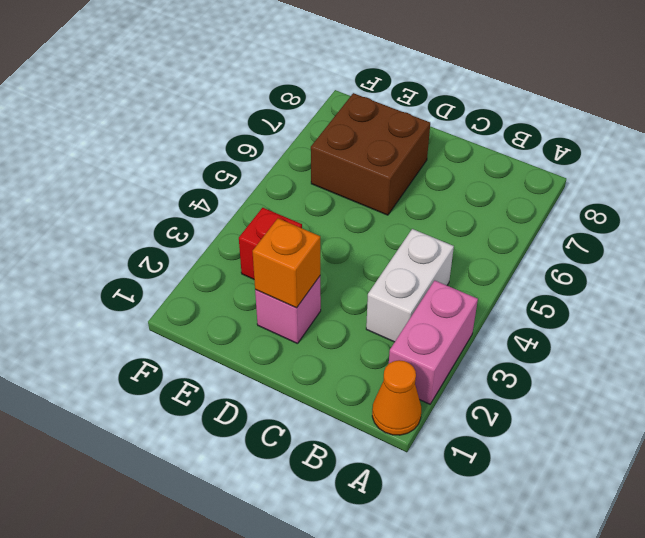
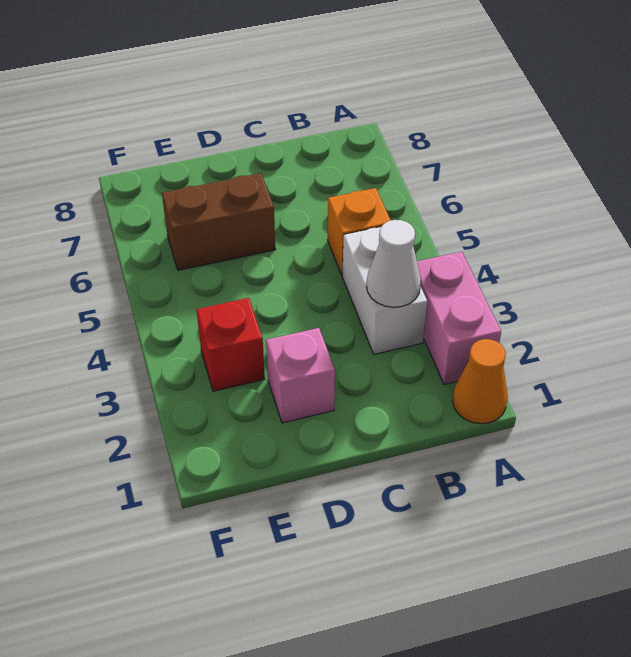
none -> white cone B3 level 2
orange brick D2 level 2 -> orange brick B5 level 1
brown brick D6:E7 level 1 -> brown brick D6:E6 level 1

